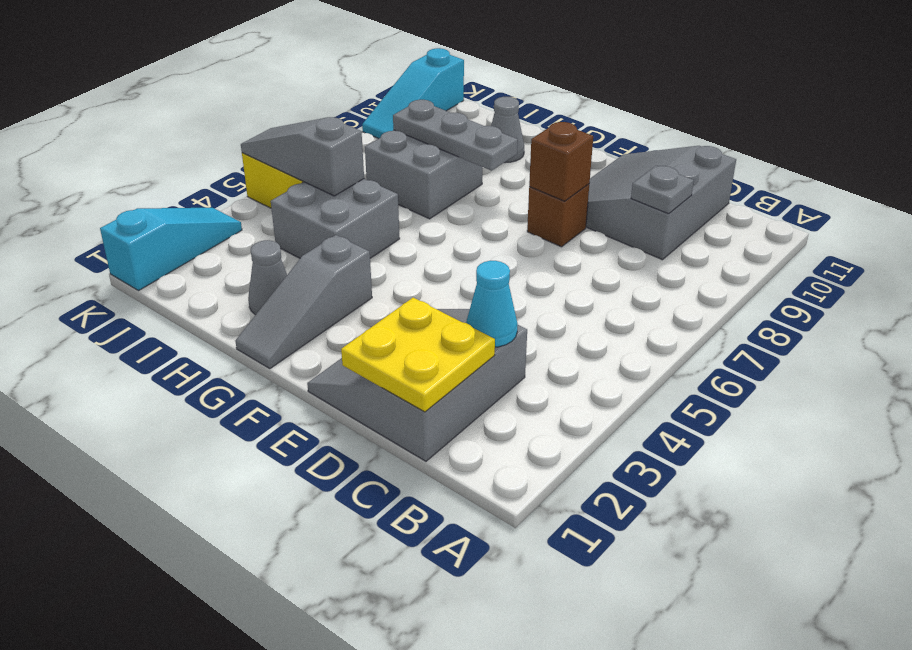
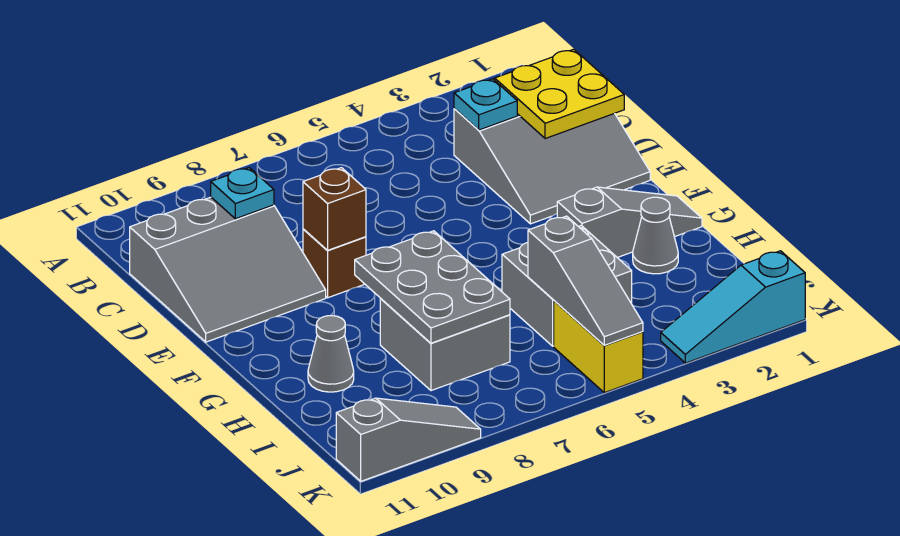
cyan cone C3 level 2 -> cyan plate C3 level 2
grey plate C9 level 2 -> cyan plate C9 level 2
grey plate G8:I8 level 2 -> grey plate G7:I8 level 2
cyan slope K9:K11 level 1 top 11 -> grey slope K9:K11 level 1 top 11

